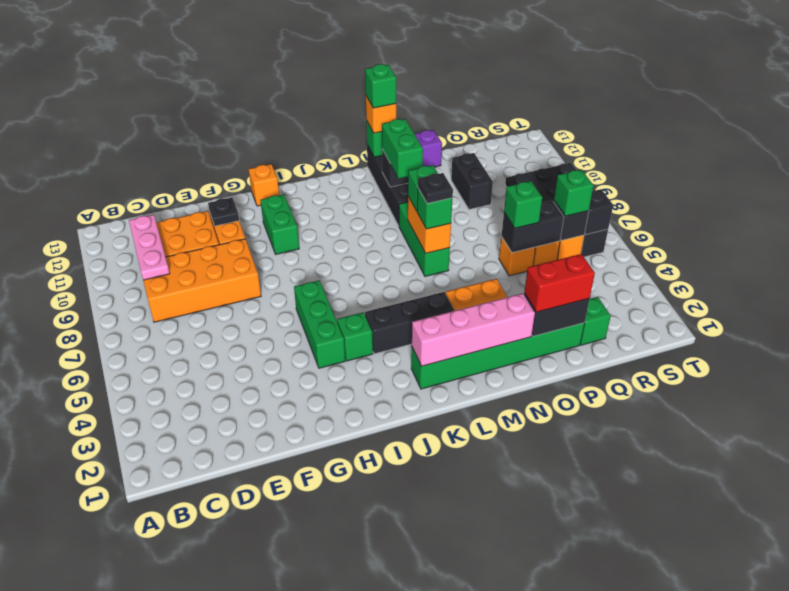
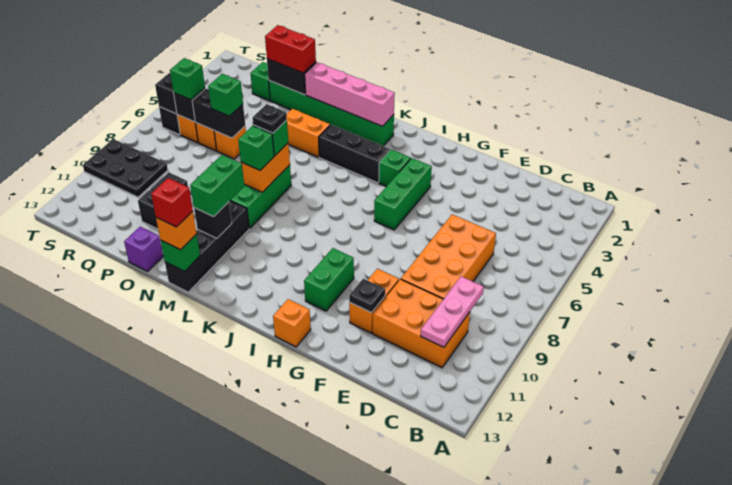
orange brick C8:F9 level 1 -> orange brick D6:E9 level 1
green brick M13 level 4 -> red brick M13 level 4

